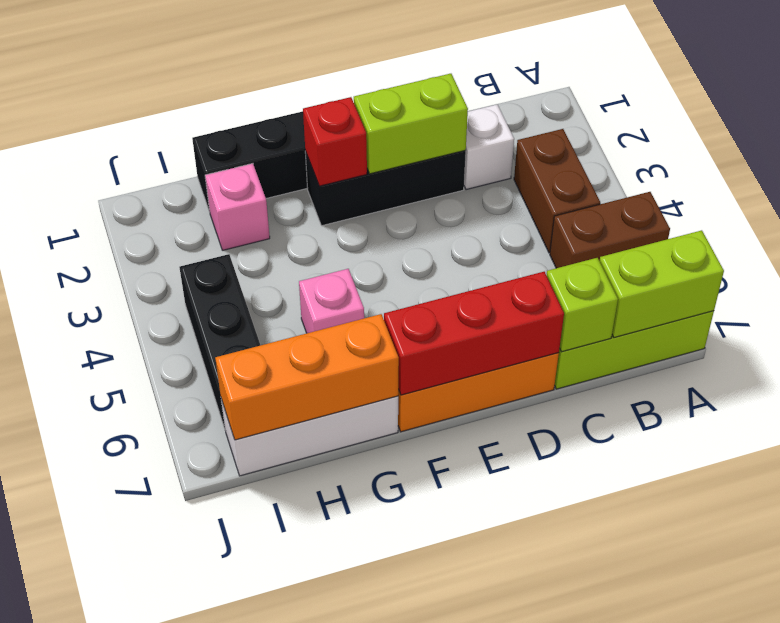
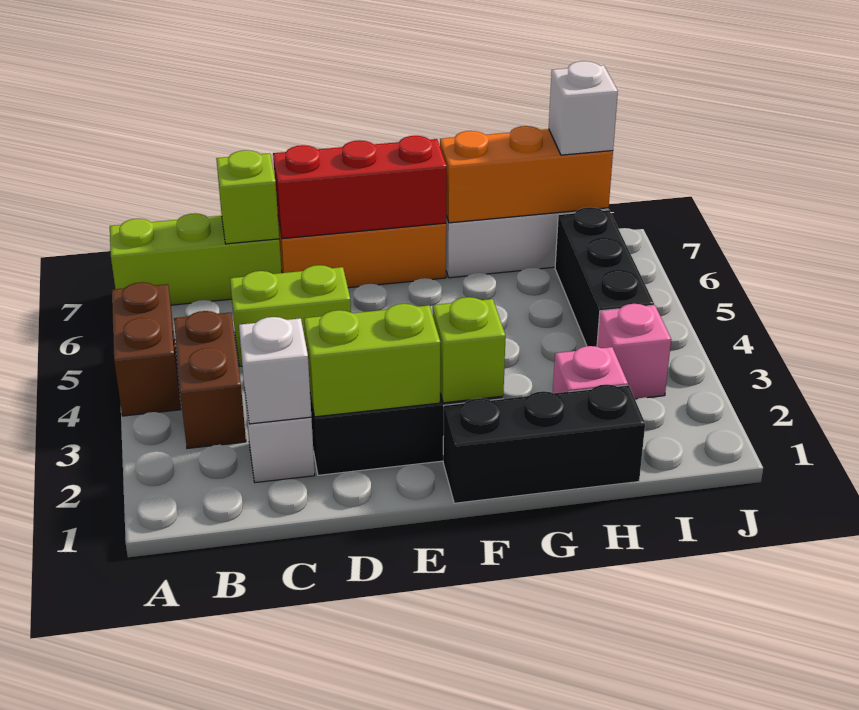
brown brick A5:B5 level 1 -> brown brick A4:A5 level 1
lime brick A7:B7 level 2 -> lime brick C5:D5 level 1
none -> white brick C2 level 2
red brick F2 level 2 -> lime brick F2 level 2
pink brick G5 level 1 -> pink brick I3 level 1
none -> white brick I7 level 3

